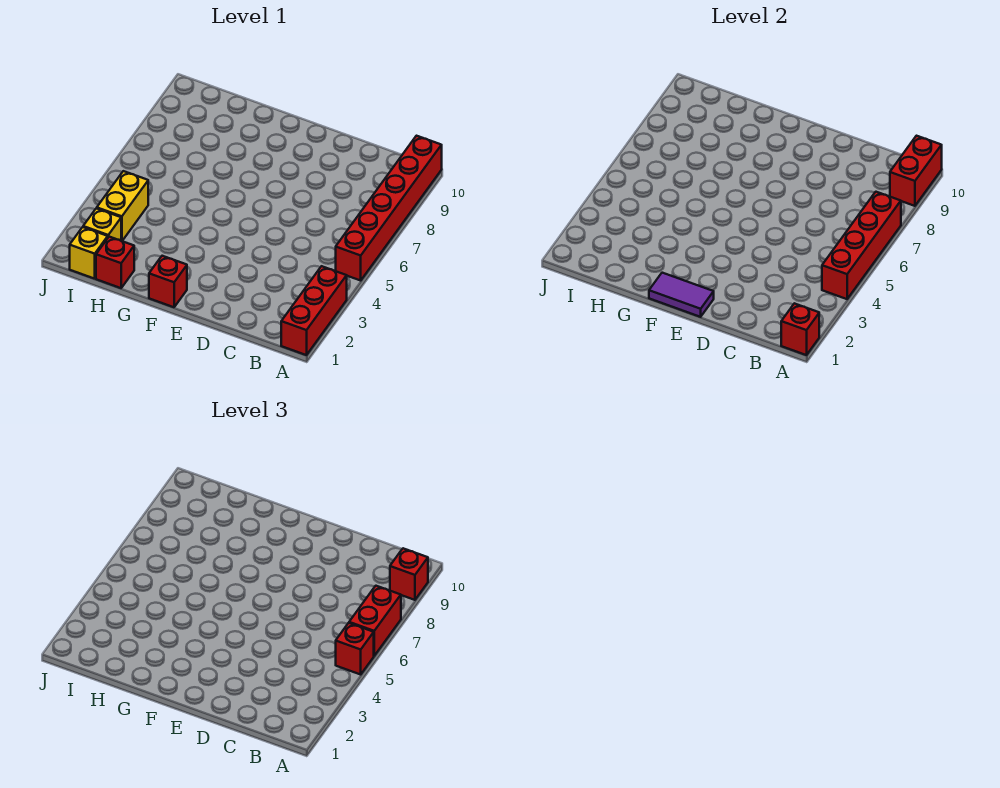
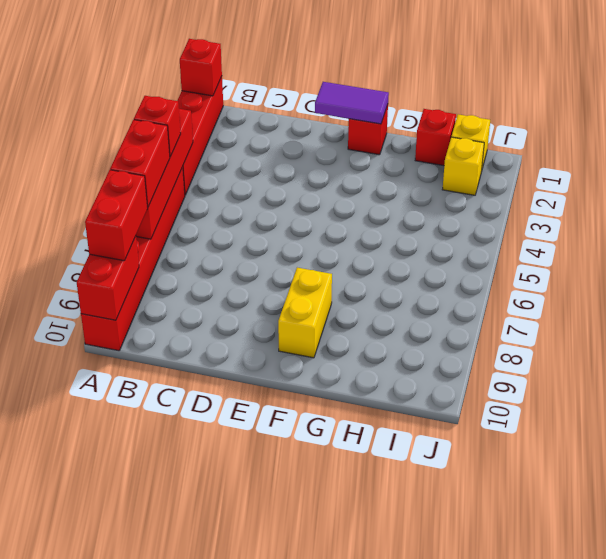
red brick A1:A3 level 1 -> red brick A1:A4 level 1
red brick A9 level 3 -> red brick A8:A9 level 3
yellow brick I3:I4 level 1 -> yellow brick F8:F9 level 1

